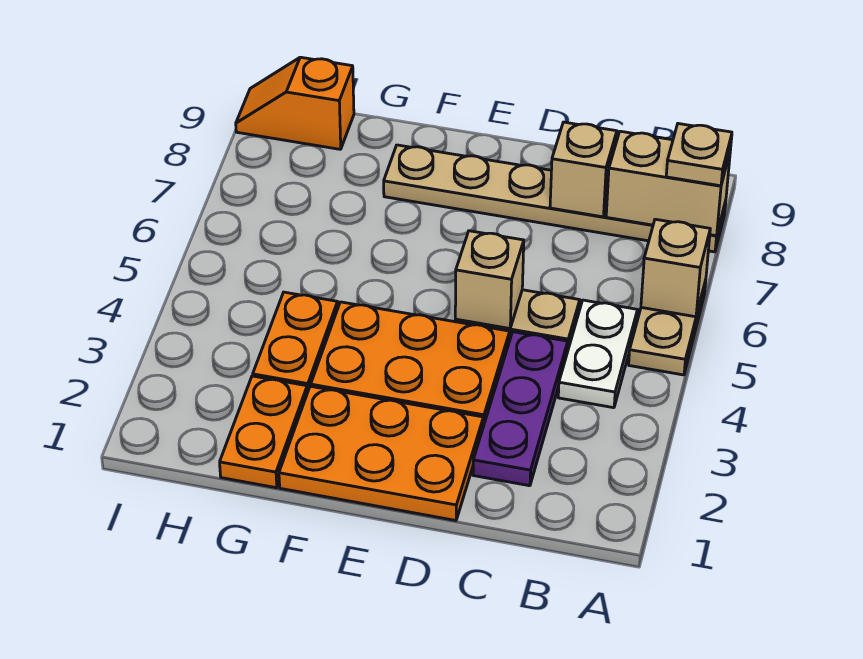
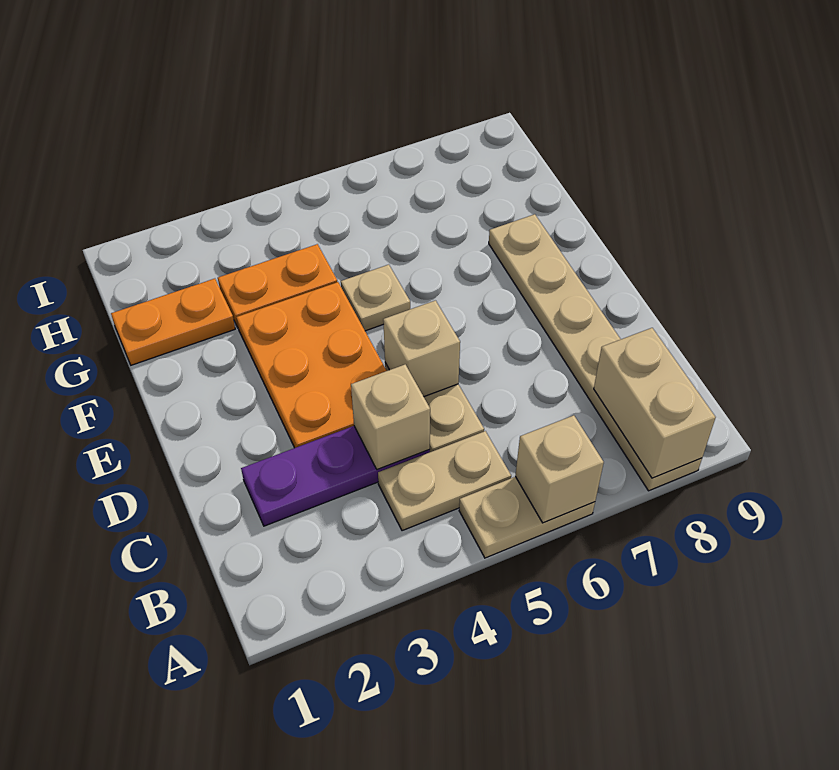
tan plate A8 level 3 -> tan plate F5 level 1
white plate B4:B5 level 1 -> tan plate B4:B5 level 1
tan brick C8 level 2 -> tan brick C4 level 2
orange plate D1:F2 level 1 -> none
orange slope H9:I9 level 1 top H -> none

